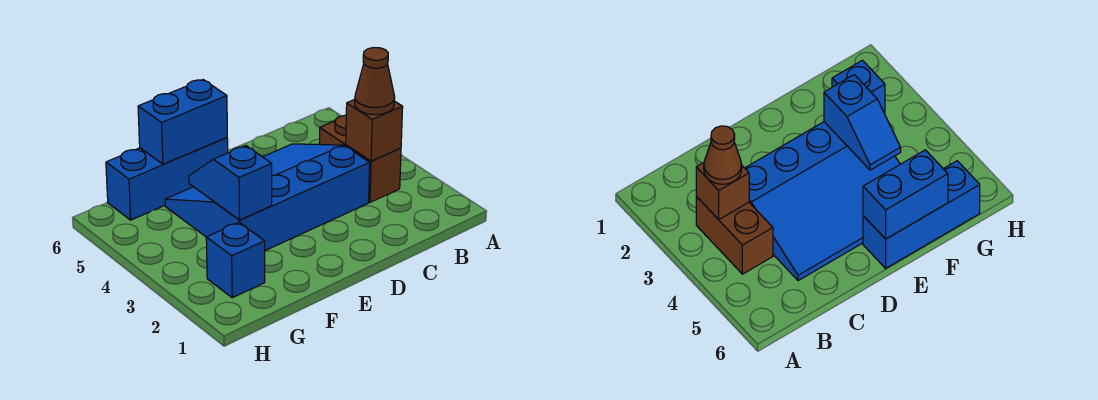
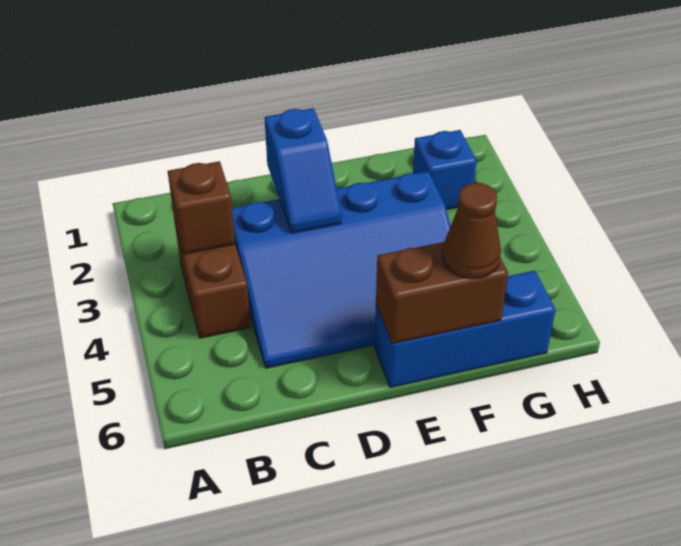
brown cone B3 level 3 -> brown cone F6 level 3
blue brick E6:F6 level 2 -> brown brick E6:F6 level 2
blue slope F3:F4 level 2 top 3 -> blue slope D2:D3 level 2 top 2

